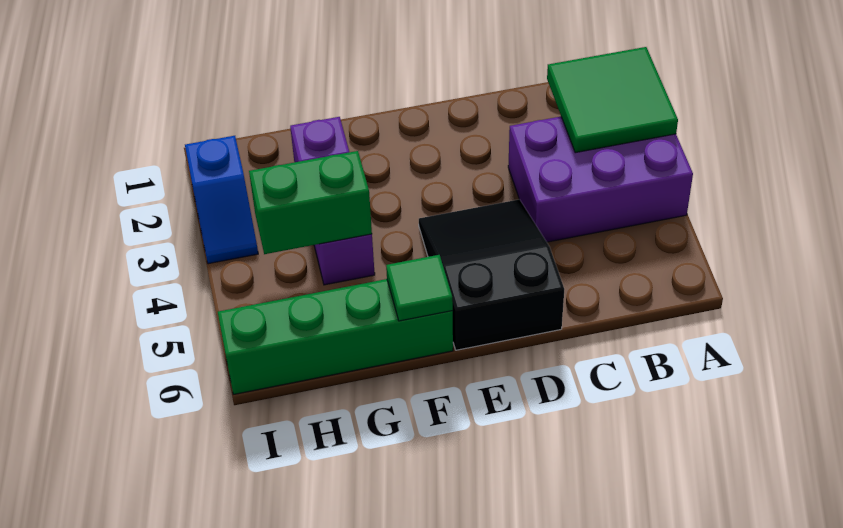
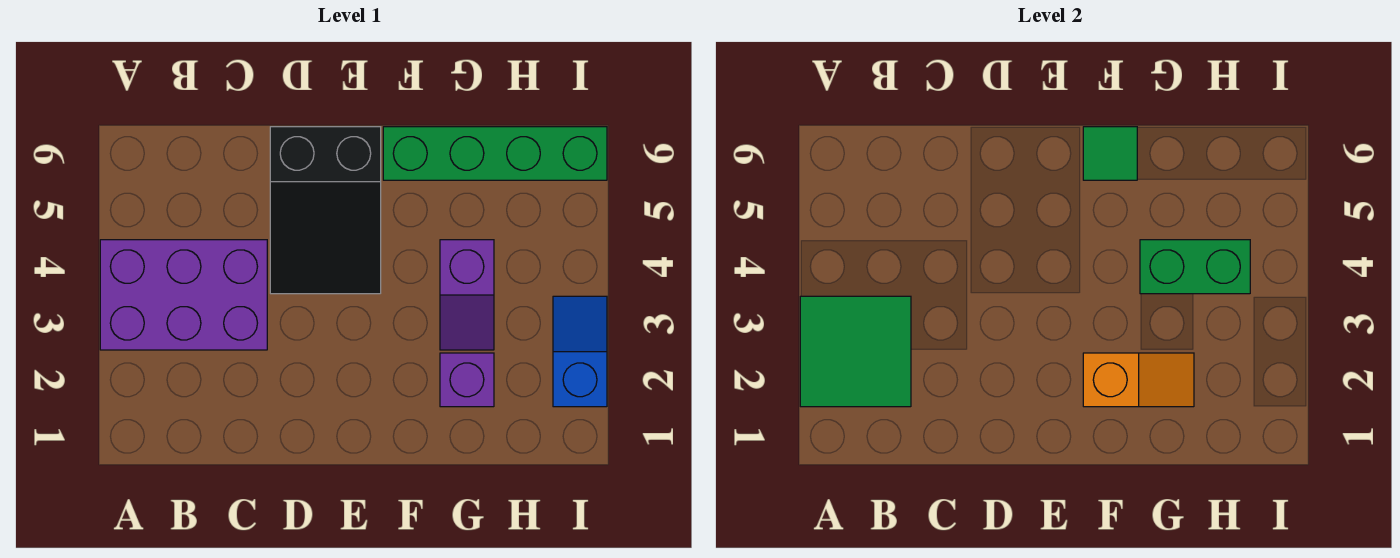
none -> orange slope F2:G2 level 2 top F

